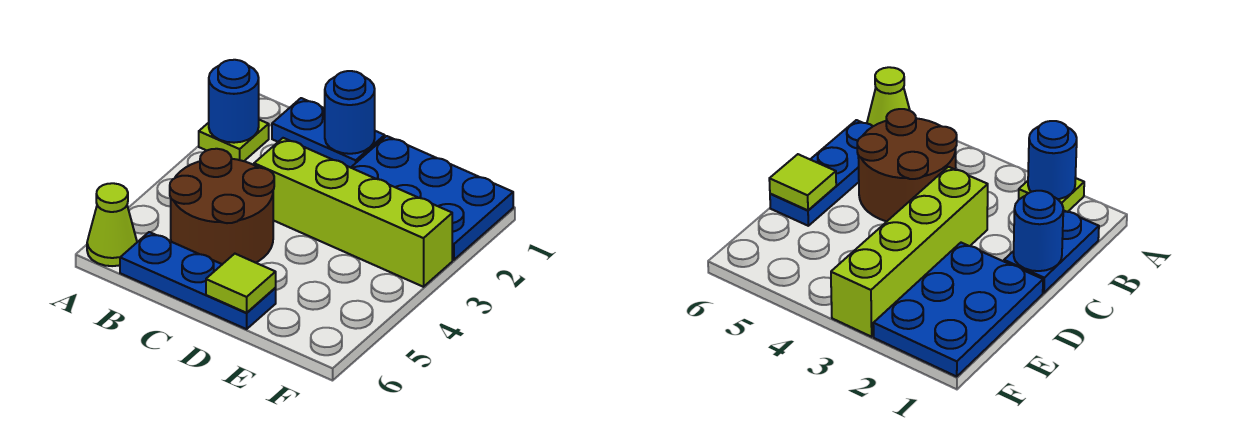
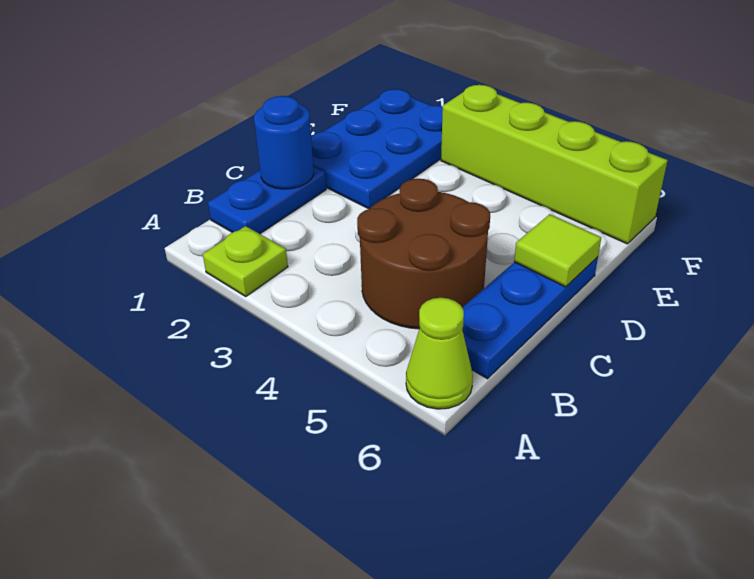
blue round brick A2 level 2 -> none
lime brick C3:F3 level 1 -> lime brick F3:F6 level 1

